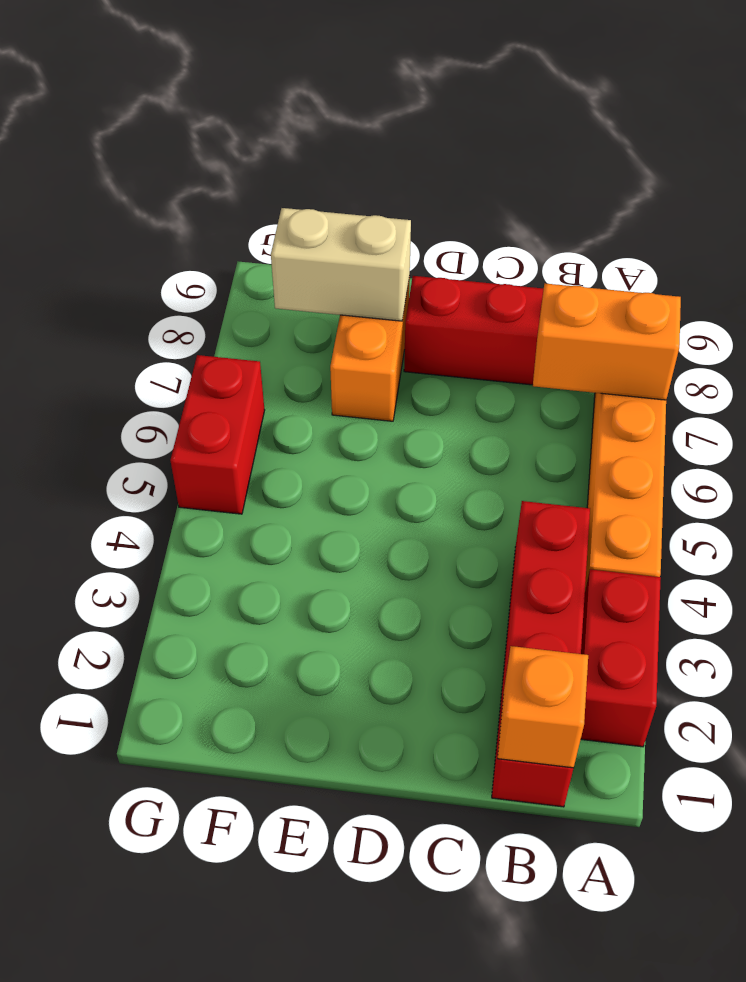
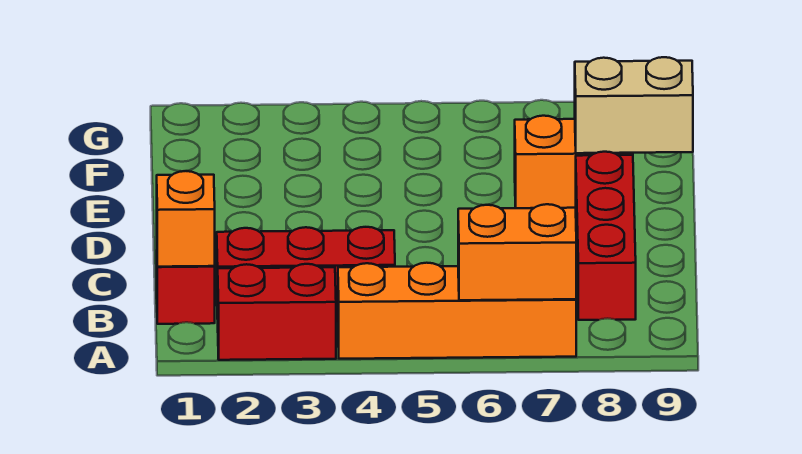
orange brick A7:B7 level 2 -> orange brick A6:A7 level 2
tan brick E8:F8 level 2 -> tan brick E8:E9 level 2
red brick G5:G6 level 1 -> none

